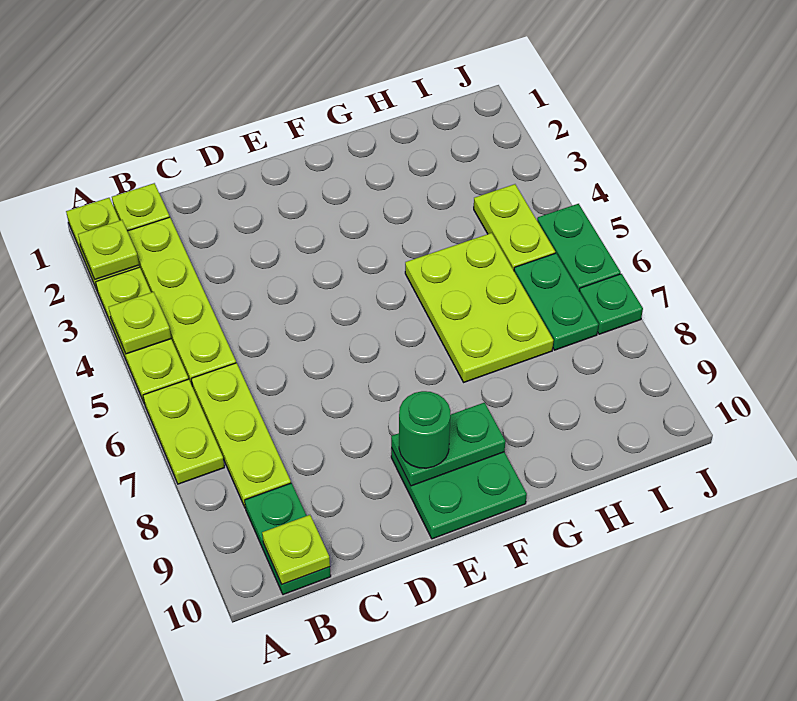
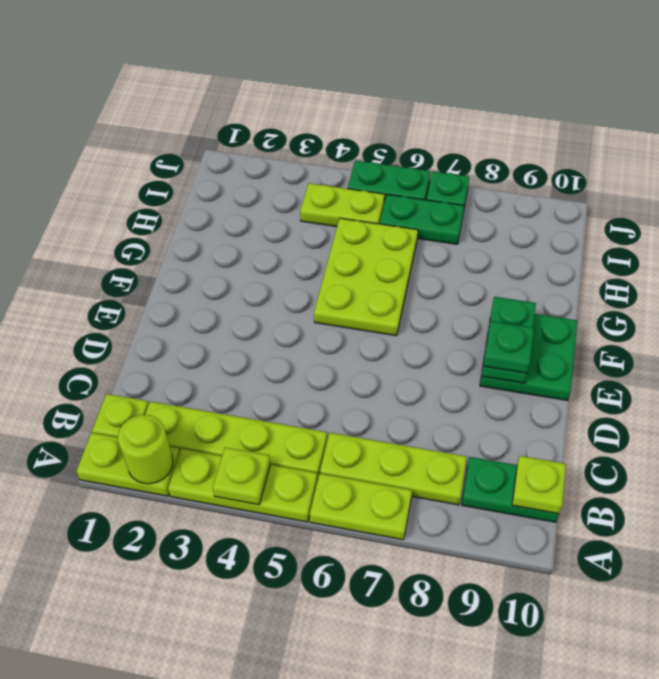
lime plate A2 level 2 -> lime round brick A2 level 2
green round brick E9 level 3 -> green plate E9 level 3
lime plate G5:H7 level 1 -> lime plate F5:H6 level 1

